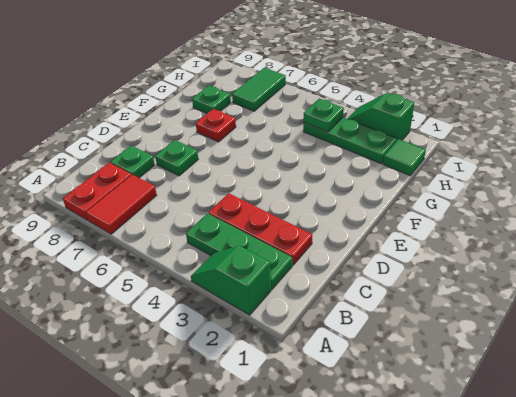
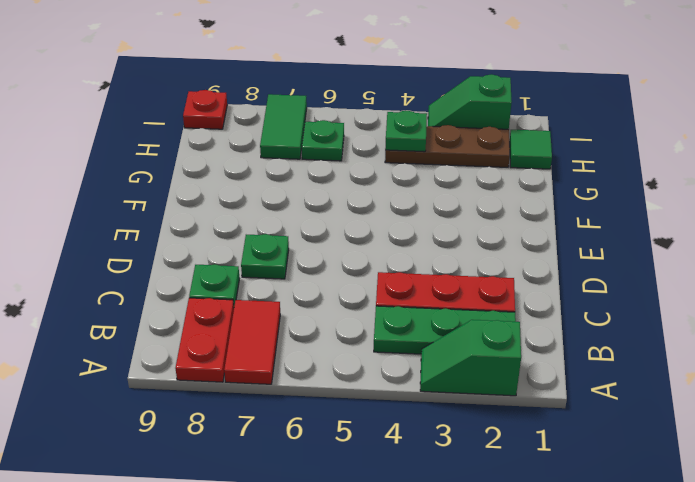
red plate F7 level 1 -> red plate I9 level 1
green plate G8 level 1 -> green plate H6 level 1
green plate H2:H4 level 1 -> brown plate H2:H4 level 1

